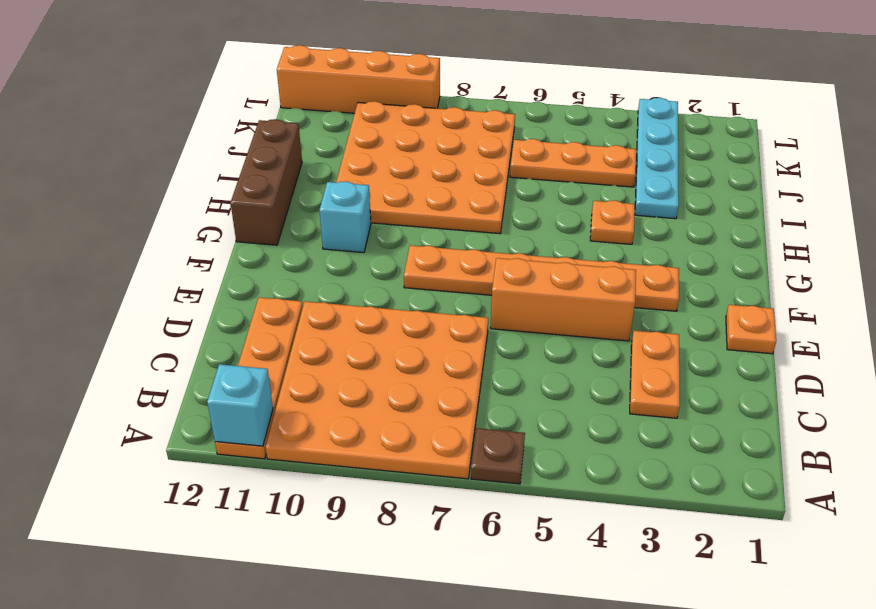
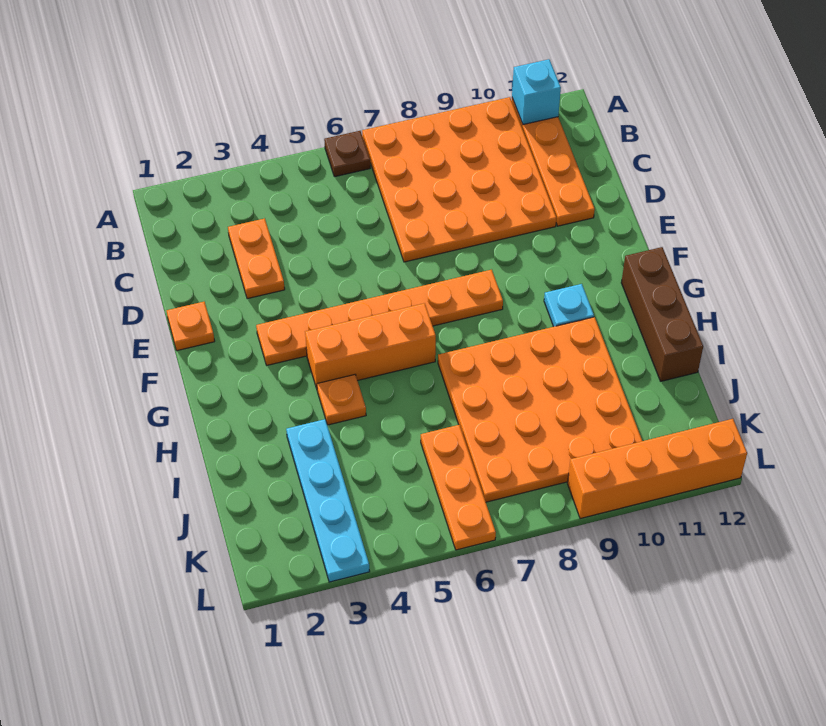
orange brick E4:E6 level 1 -> orange brick G4:G6 level 1
cyan brick G10 level 1 -> cyan plate G10 level 1
orange plate J4:J6 level 1 -> orange plate J6:L6 level 1

